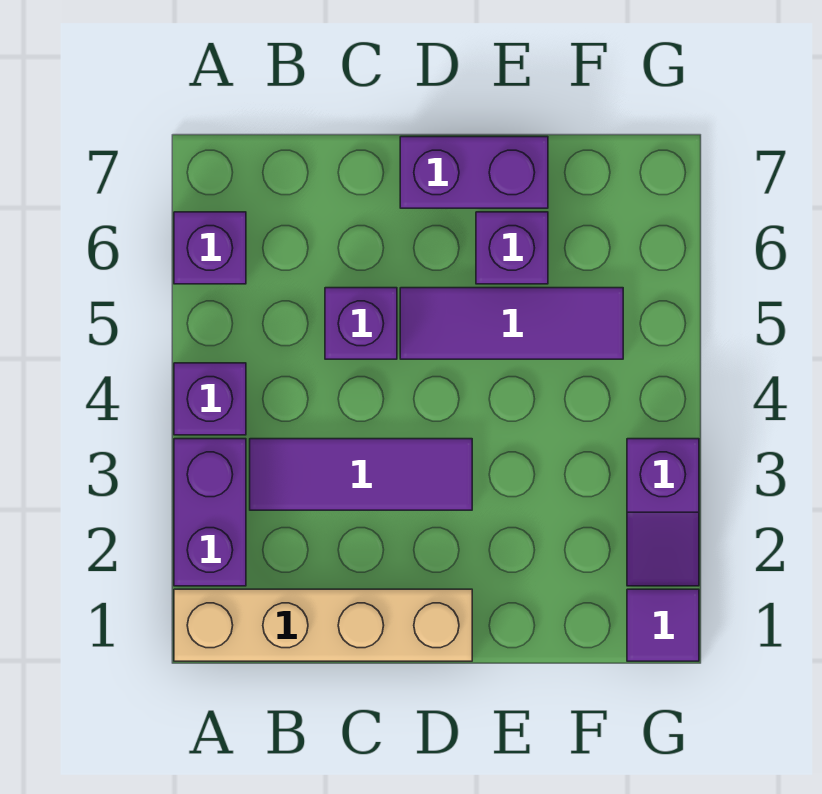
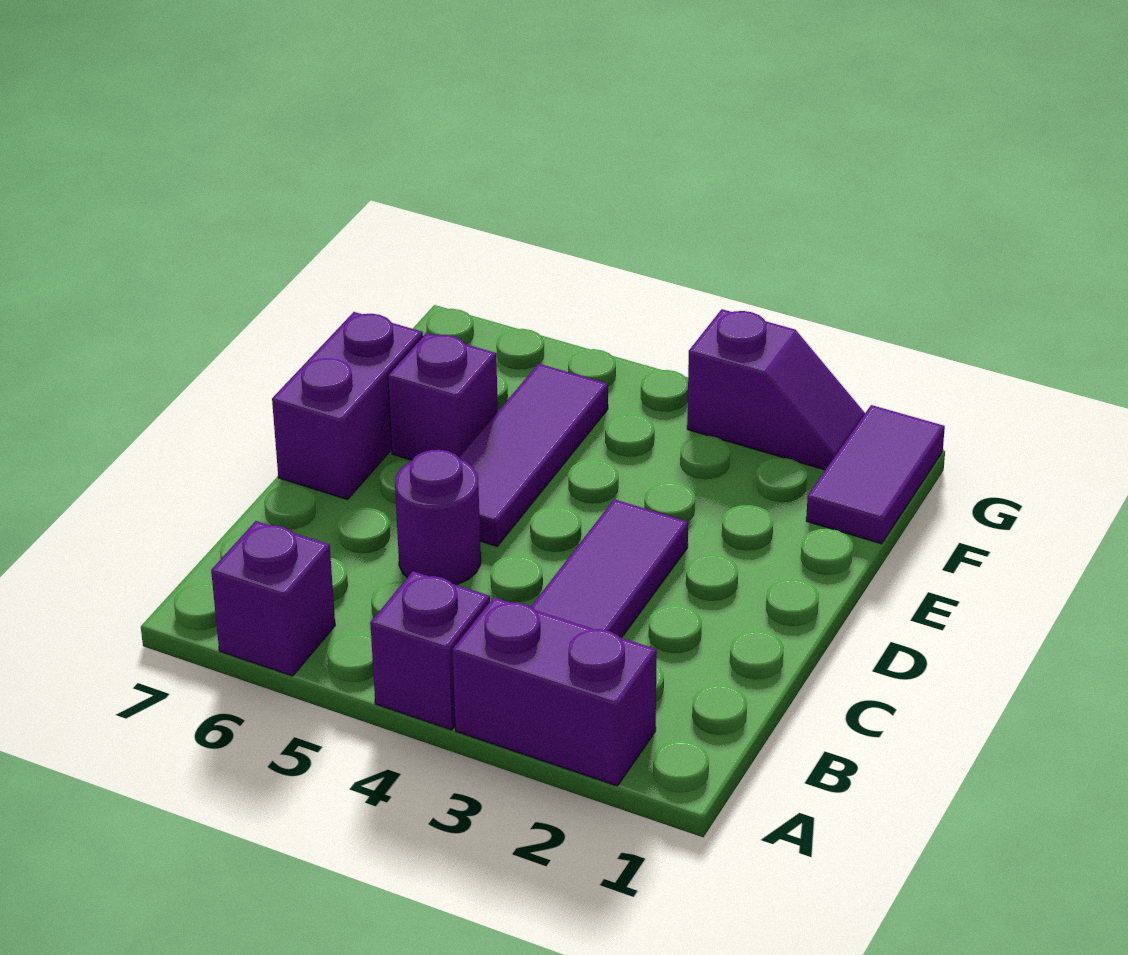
tan brick A1:D1 level 1 -> none
purple brick C5 level 1 -> purple round brick C5 level 1
purple tile G1 level 1 -> purple tile F1:G1 level 1

